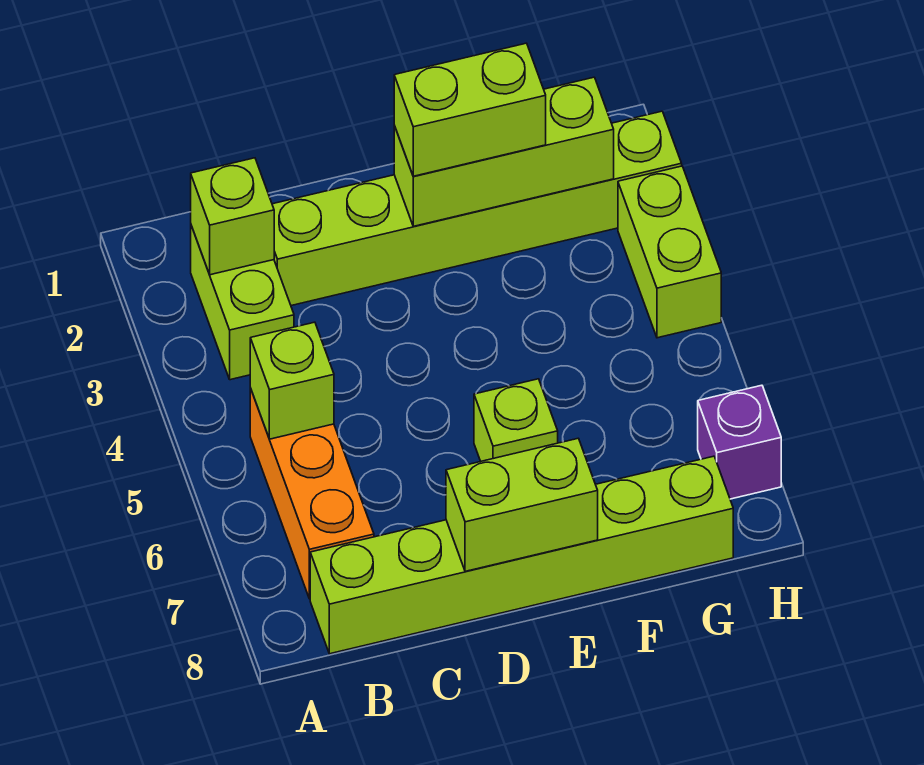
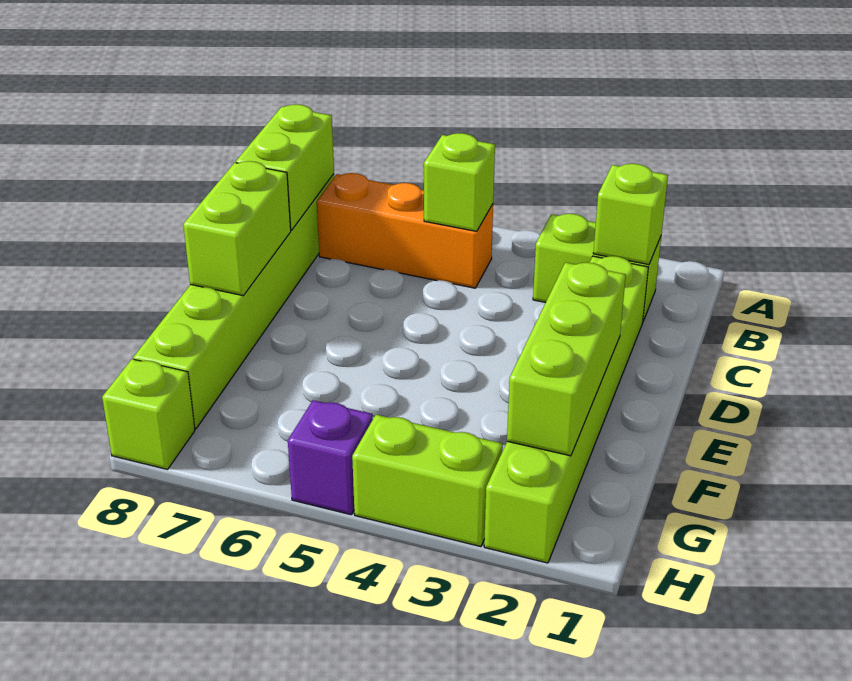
lime brick E2:F2 level 3 -> lime brick B8:C8 level 2
lime brick E6 level 1 -> lime brick H8 level 1
purple brick H7 level 1 -> purple brick H5 level 1

